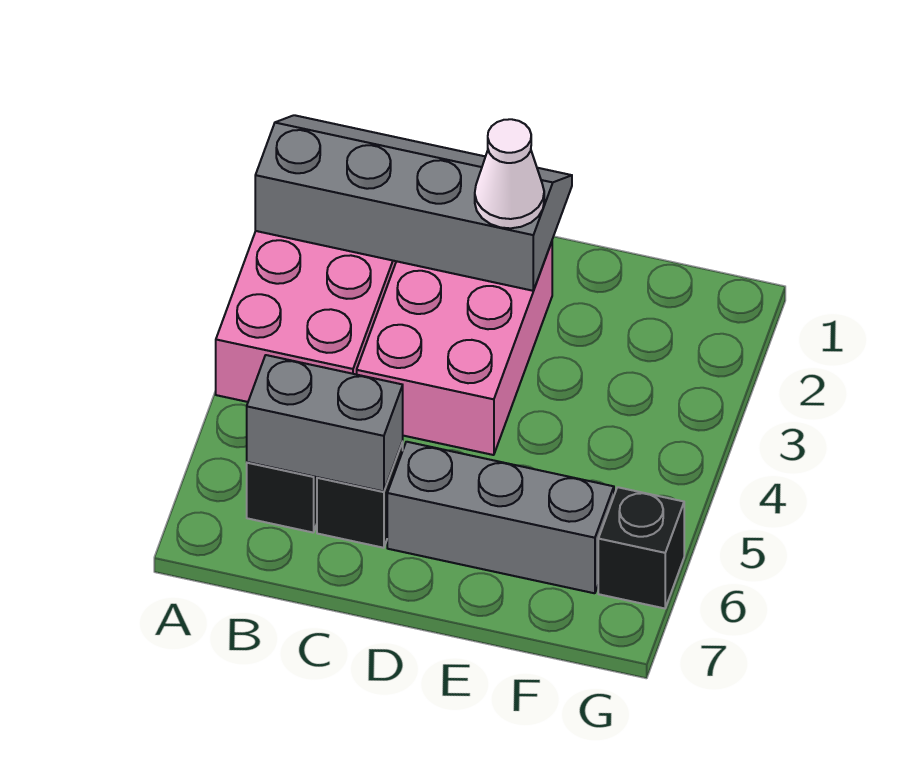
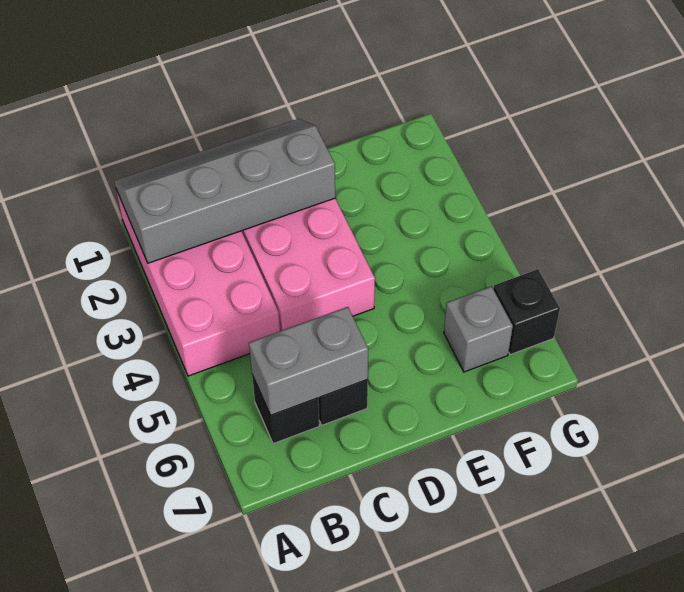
white cone D2 level 3 -> none
grey brick D6:F6 level 1 -> grey brick F6 level 1

